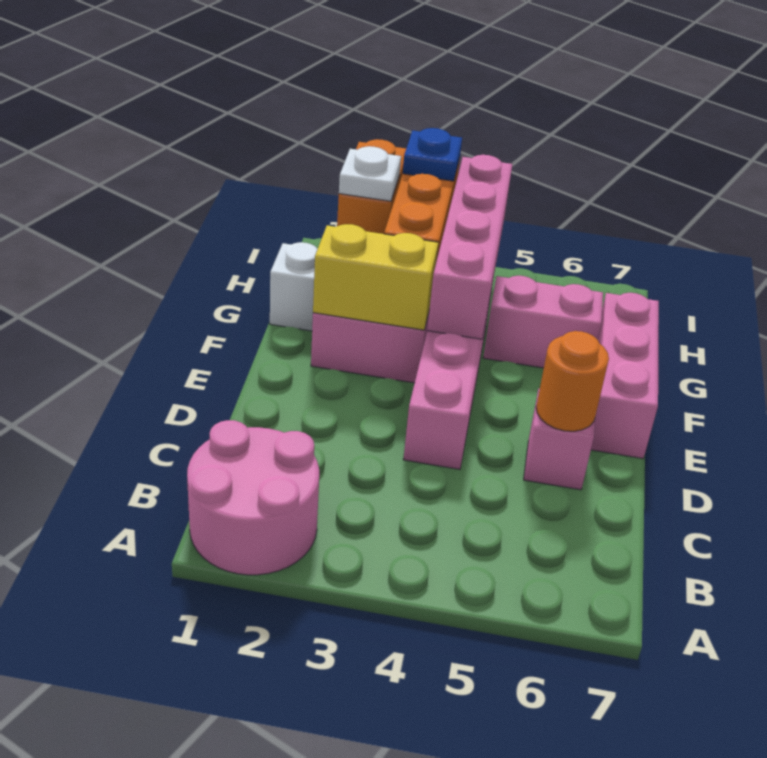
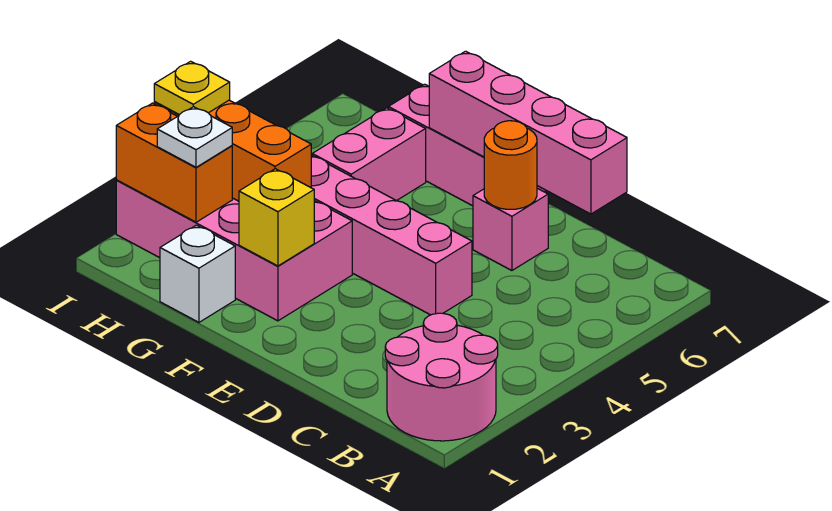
yellow brick F2:F3 level 2 -> yellow brick F2 level 2
pink brick F4:I4 level 2 -> pink brick C7:F7 level 2
blue plate I3 level 3 -> yellow plate I3 level 3

